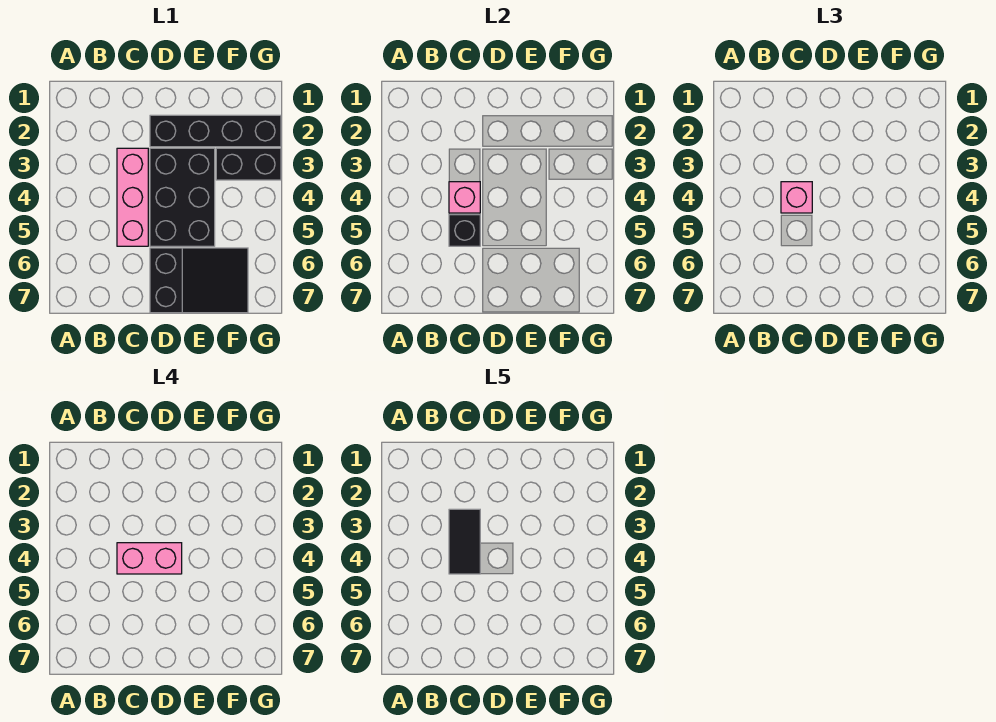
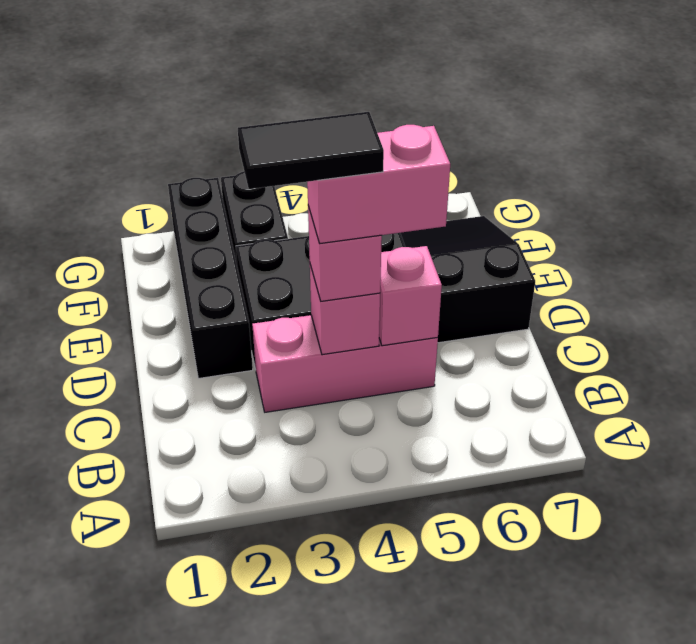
pink brick C4:D4 level 4 -> pink brick C4:C5 level 4
black brick C5 level 2 -> pink brick C5 level 2

